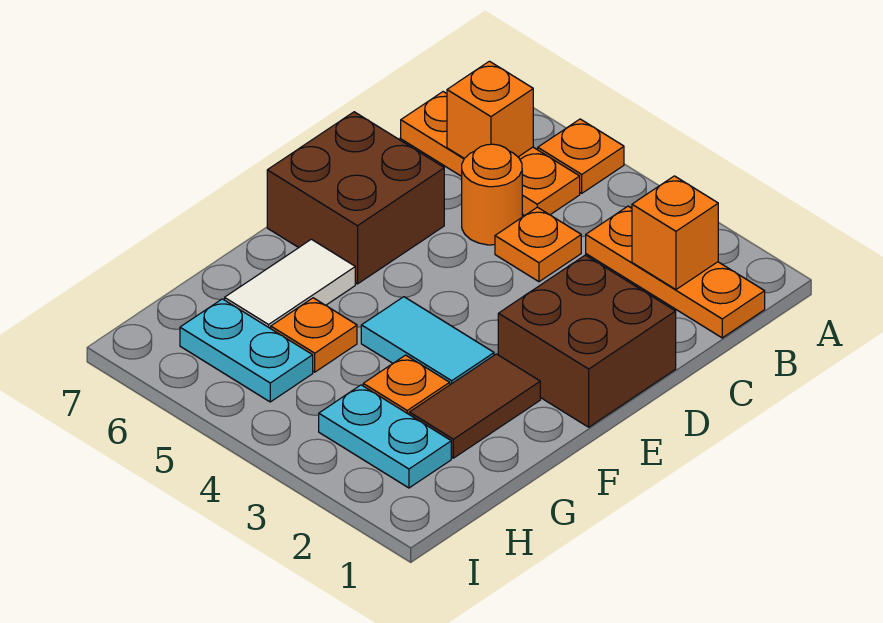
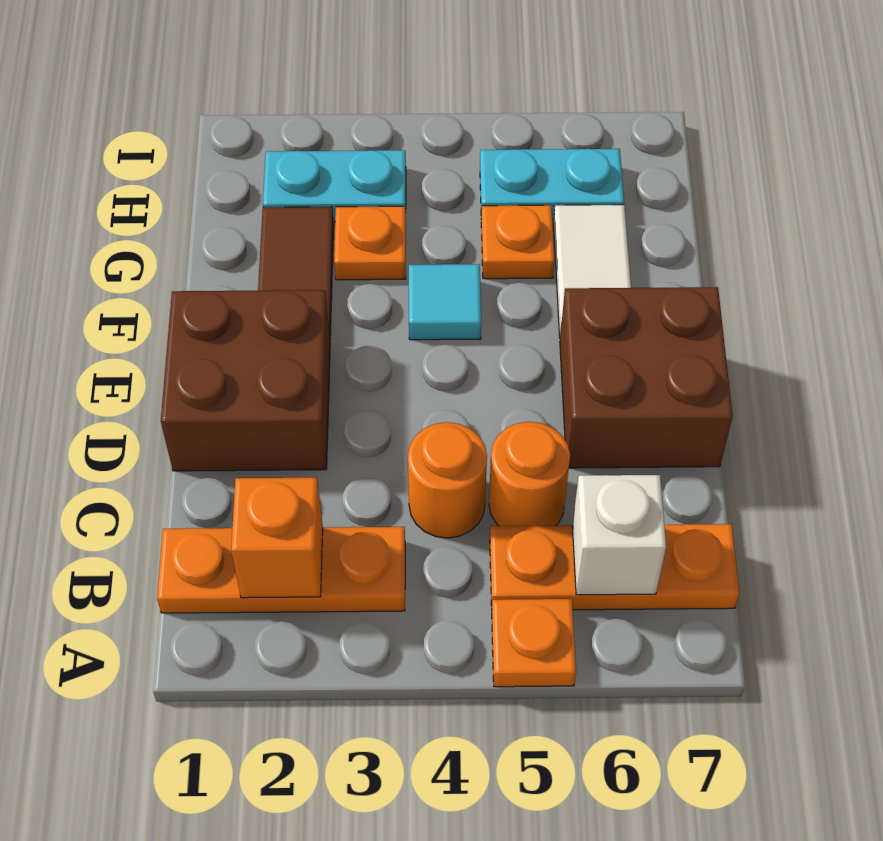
orange brick B6 level 2 -> white brick B6 level 2
orange plate C4 level 1 -> orange round brick C4 level 1
cyan tile F3:F4 level 1 -> cyan tile F4 level 1

